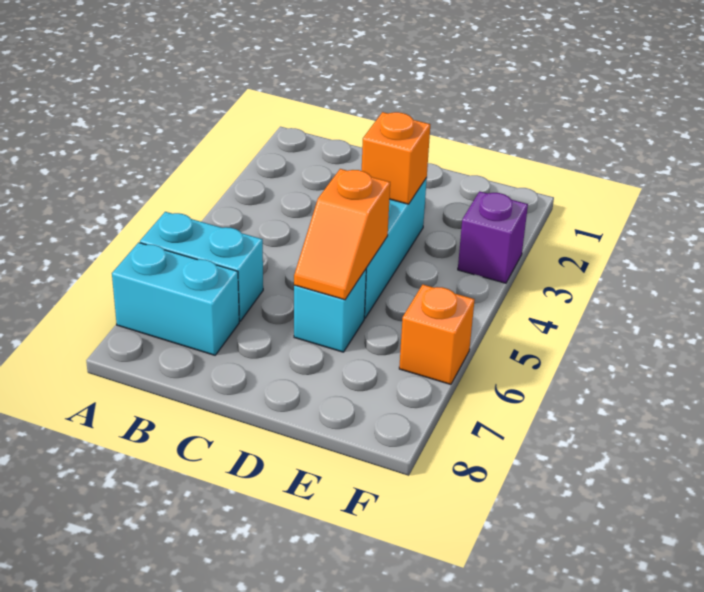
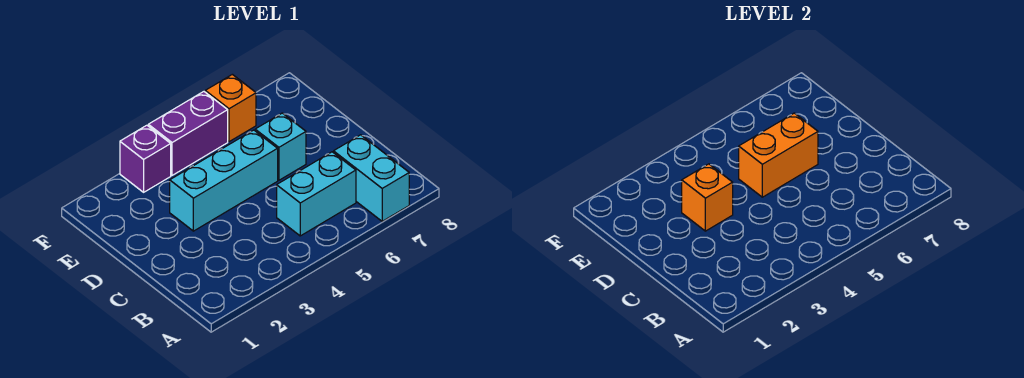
cyan brick A6:B6 level 1 -> cyan brick B5:B6 level 1
orange slope D5:D6 level 2 top 5 -> orange brick D5:D6 level 2
none -> purple brick F4:F5 level 1

